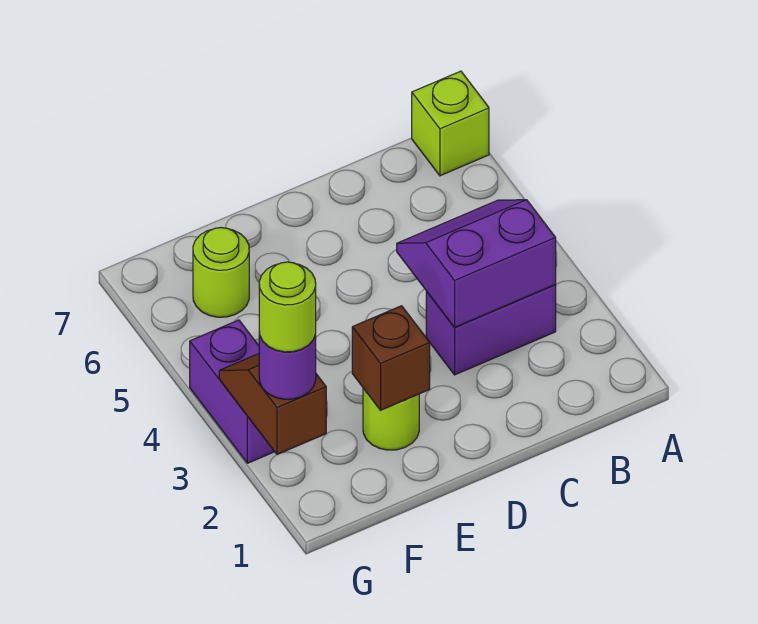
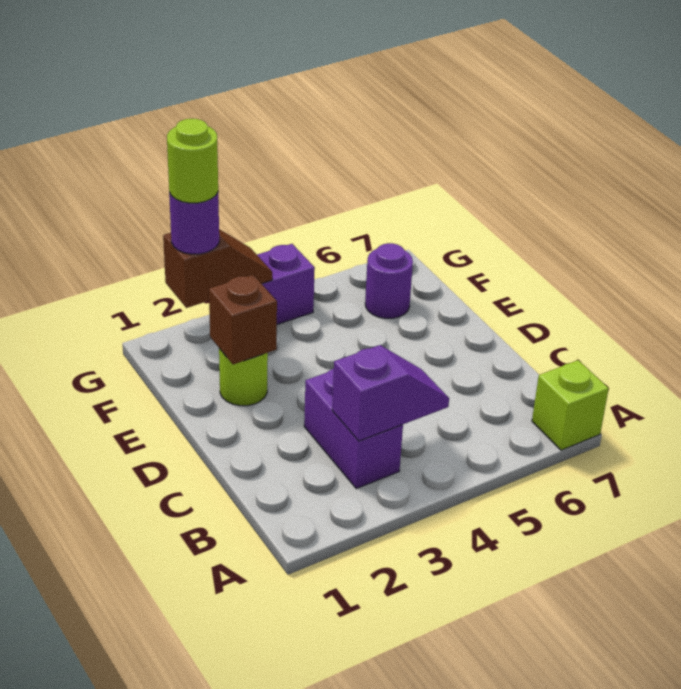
purple slope B3:C4 level 2 top 3 -> purple slope B3:B4 level 2 top 3
lime round brick F6 level 1 -> purple round brick F6 level 1

